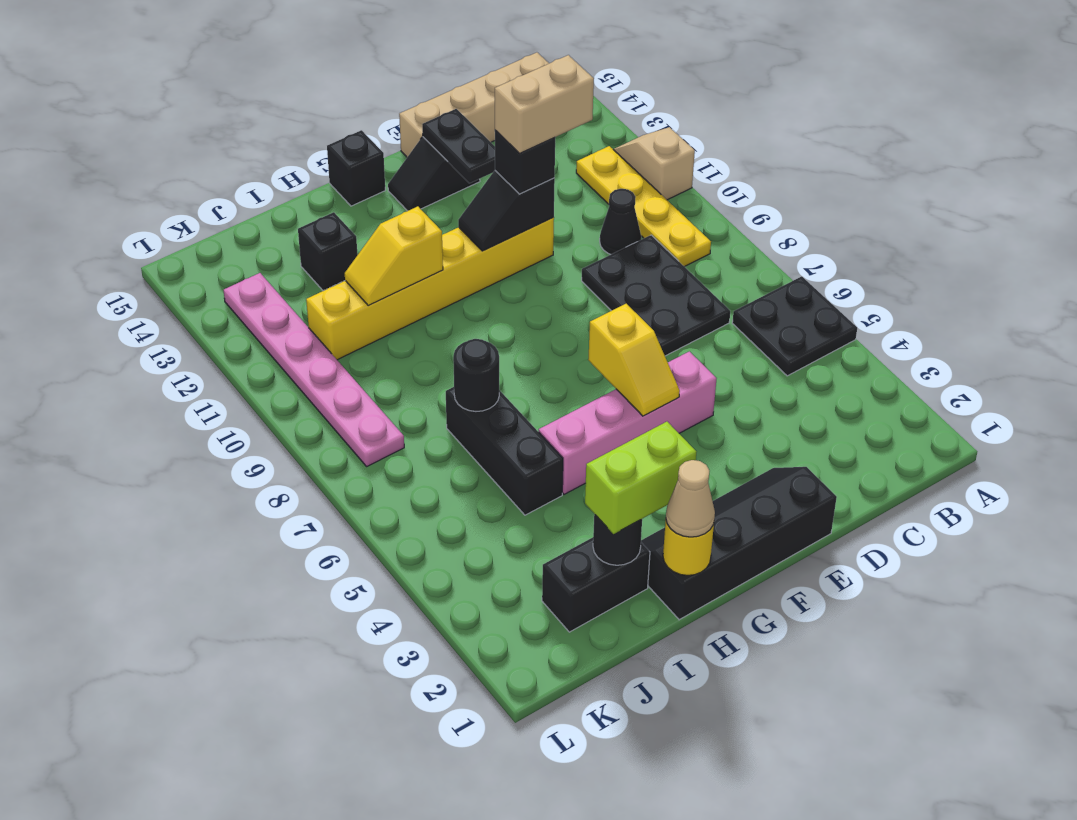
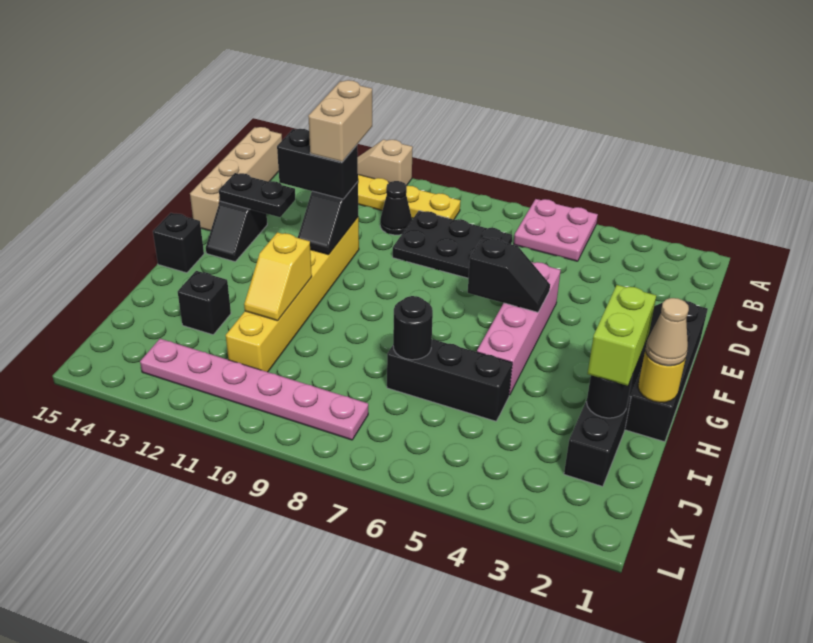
black plate A5:B6 level 1 -> pink plate A5:B6 level 1
black brick E11 level 3 -> black brick E11:E12 level 3
yellow slope F5:F6 level 2 top 6 -> black slope F5:F6 level 2 top 6

